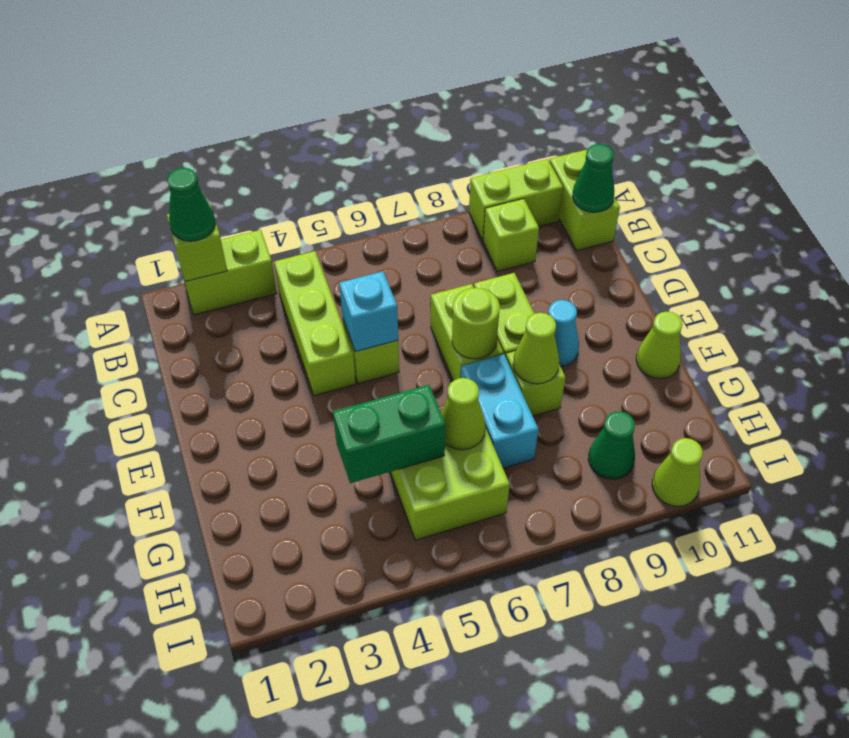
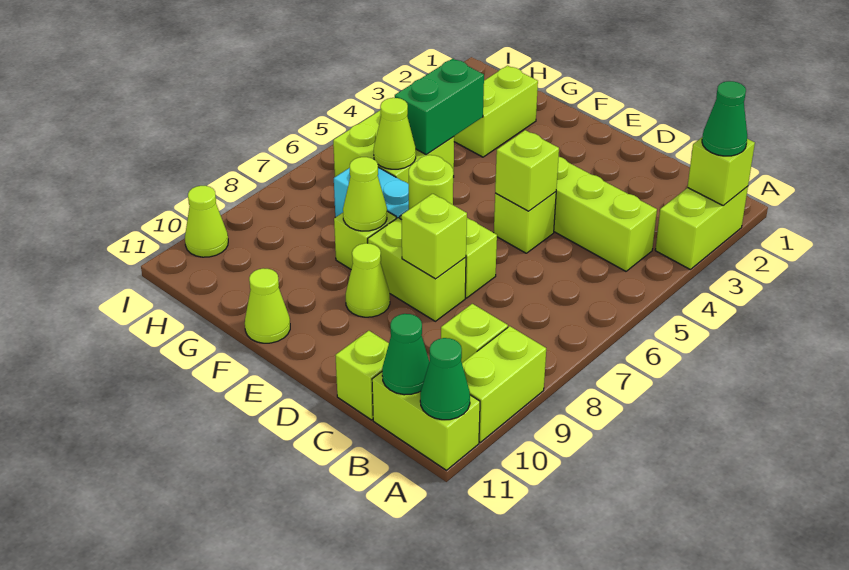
none -> lime brick C11 level 1
cyan brick D5 level 2 -> lime brick D5 level 2
none -> lime brick D8 level 2
cyan cone E9 level 1 -> lime cone E9 level 1
none -> lime brick G2:G3 level 1
green cone H9 level 1 -> green cone A11 level 2

